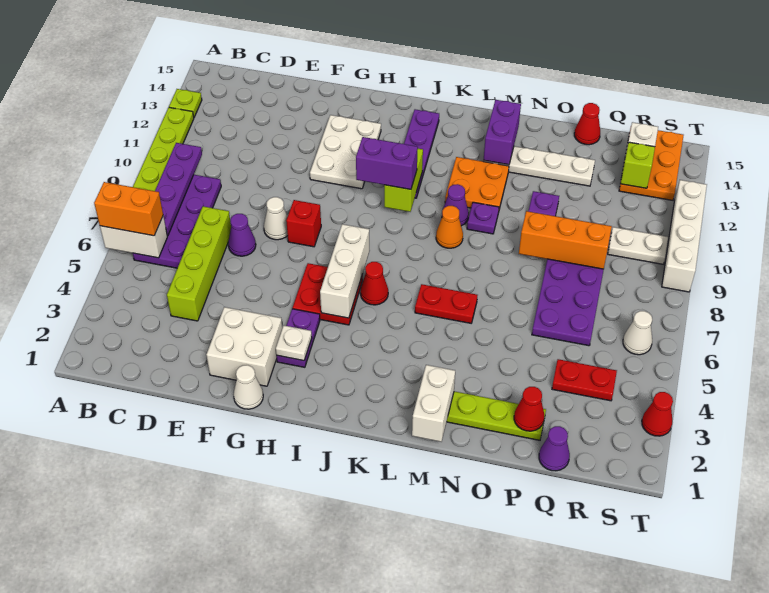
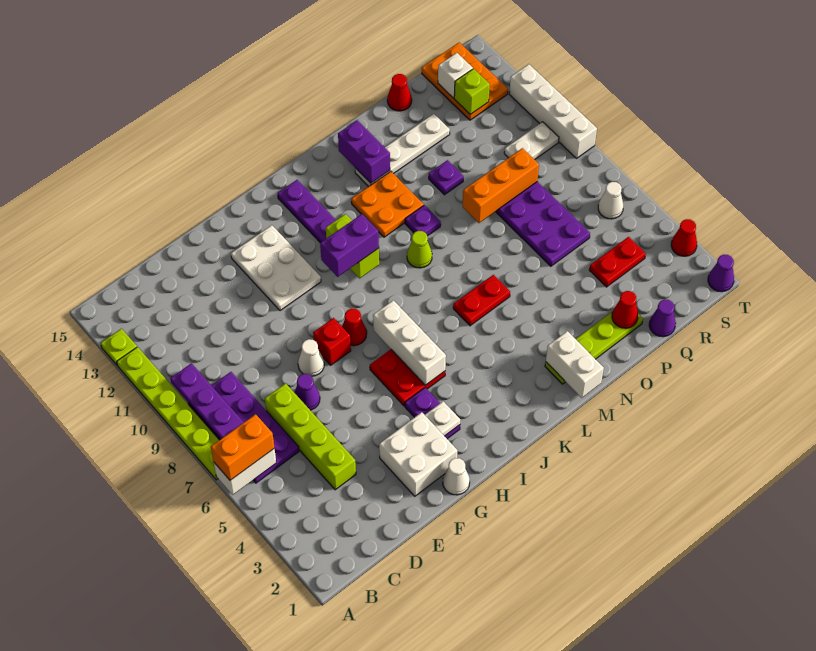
red cone J6 level 1 -> red cone H8 level 1
orange cone L9 level 1 -> lime cone L9 level 1
purple cone L10 level 1 -> purple cone T1 level 1

